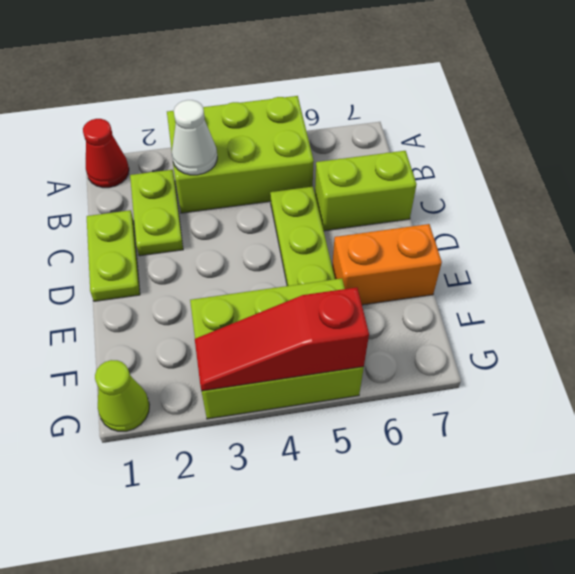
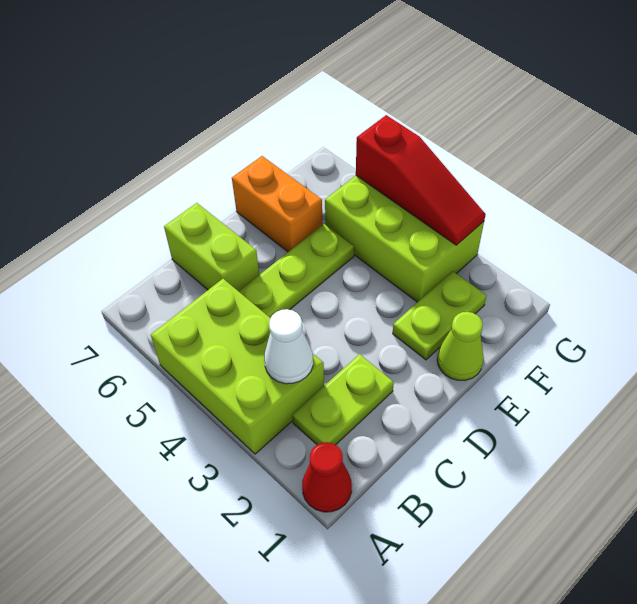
lime plate C1:D1 level 1 -> lime plate E2:F2 level 1
lime cone G1 level 1 -> lime cone E1 level 1

